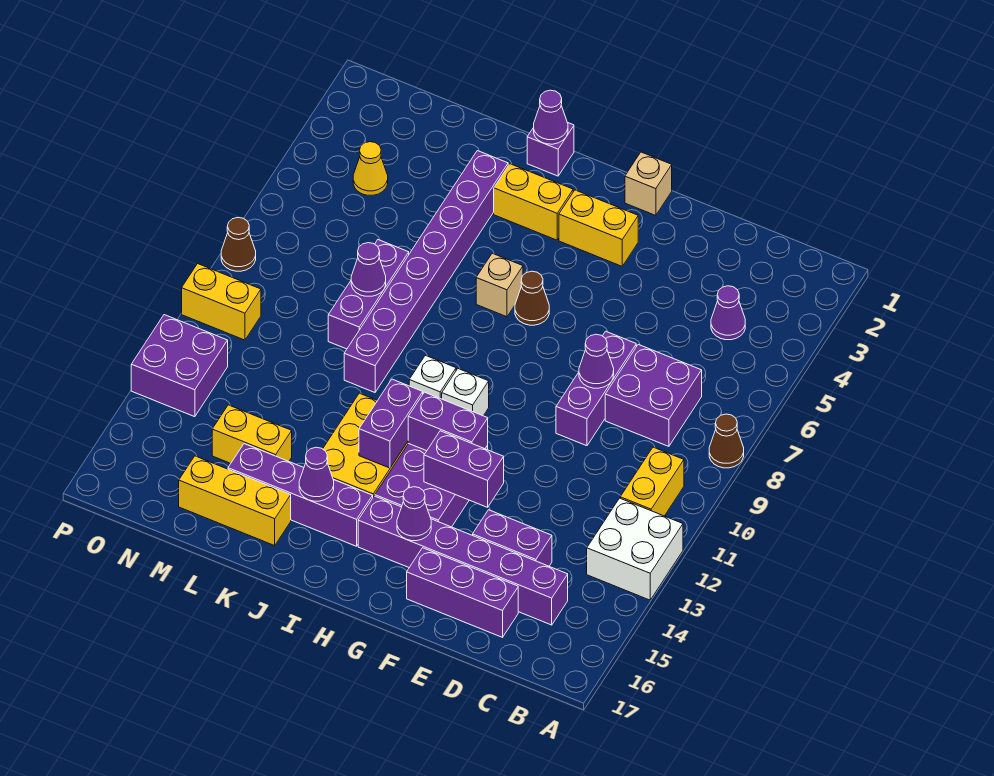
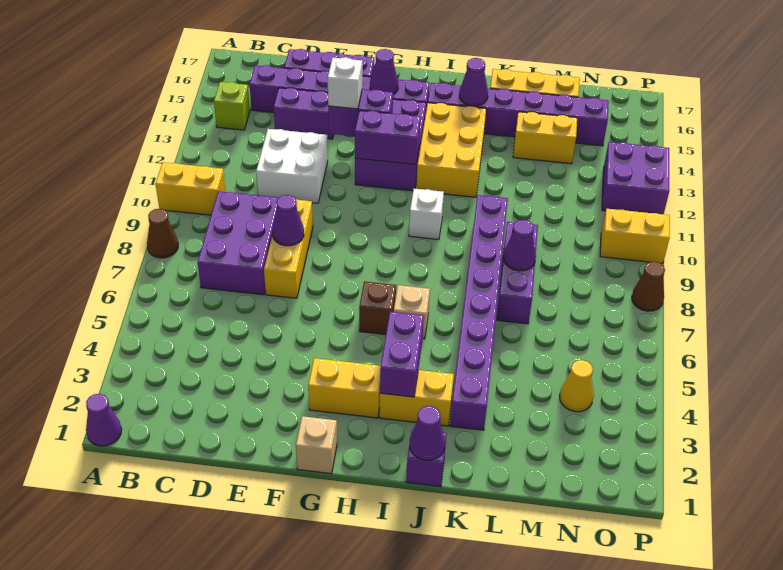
white brick A12:B13 level 1 -> white brick D11:E12 level 1
yellow brick B10:B11 level 1 -> yellow brick A10:B10 level 1
none -> lime brick B14 level 1
purple cone C4 level 1 -> purple cone A1 level 1
purple brick C7:D8 level 1 -> purple brick C7:D9 level 1
purple brick E7:E9 level 1 -> yellow brick E7:E9 level 1
brown cone H6 level 1 -> brown brick H6 level 1
white brick H10 level 1 -> white brick F13 level 3
purple brick I12:I13 level 2 -> purple brick I3:I4 level 2
purple brick I15:L15 level 1 -> purple brick I15:N15 level 1

